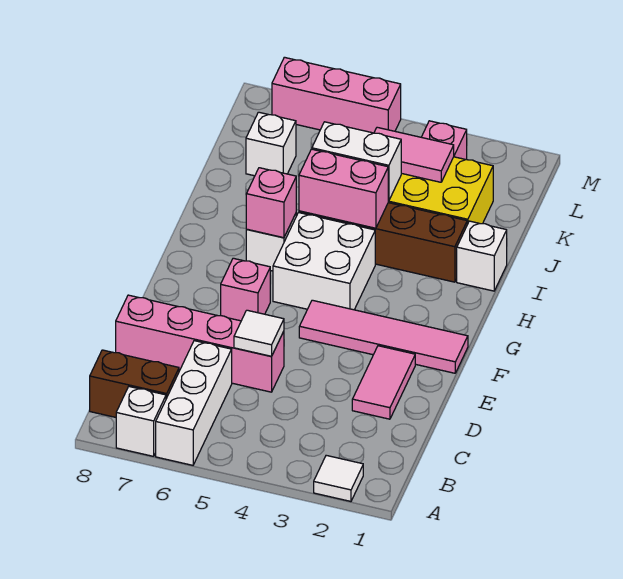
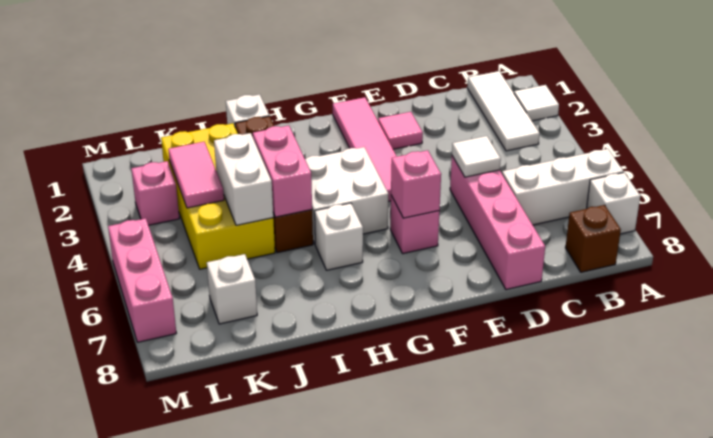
none -> white tile B1:B3 level 1
brown brick B7:B8 level 1 -> brown brick B8 level 1
pink tile D2:E2 level 1 -> pink tile E2 level 1
pink brick H6 level 2 -> pink brick F6 level 2

